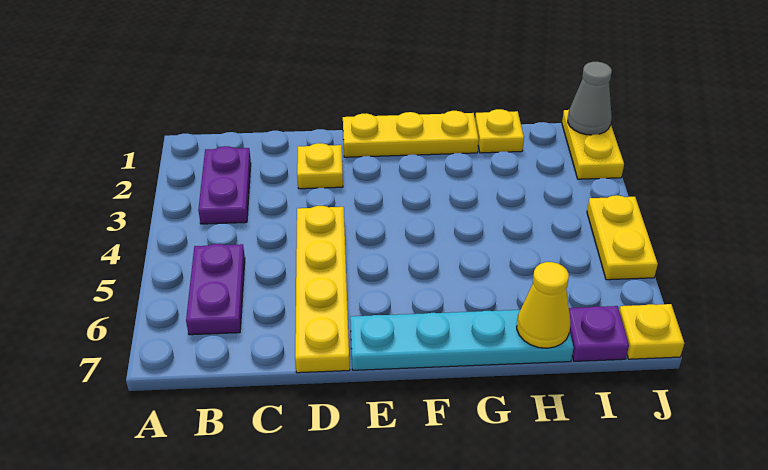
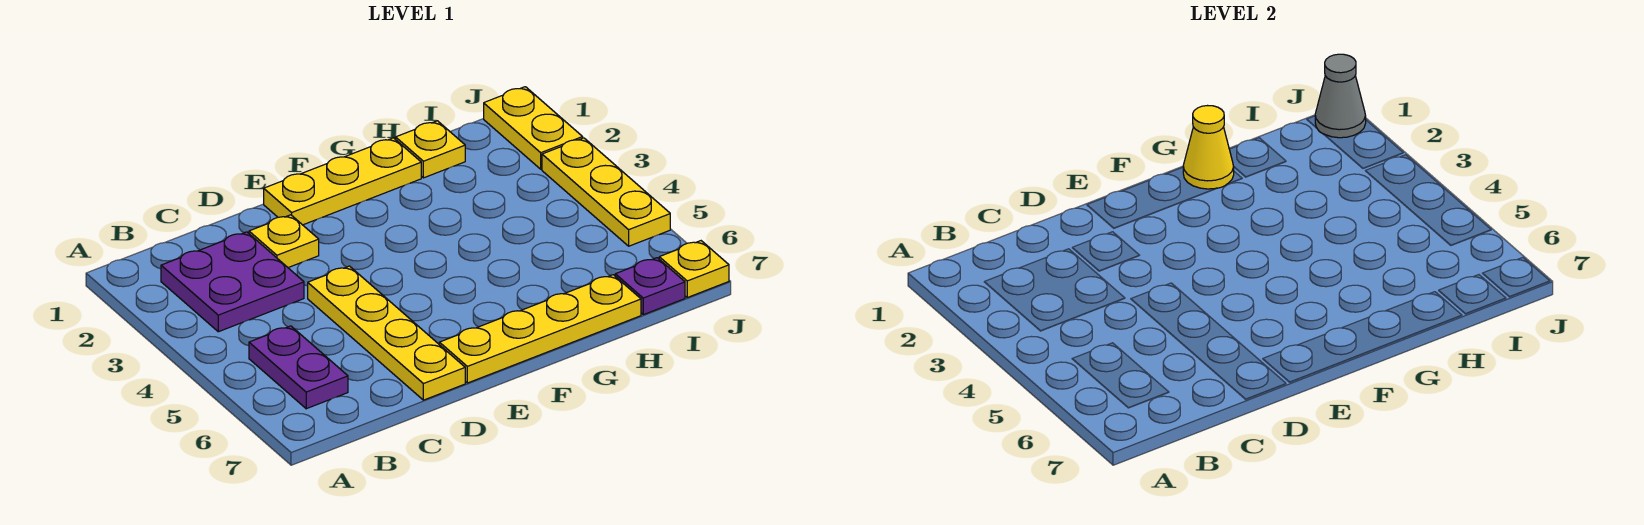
purple plate B2:B3 level 1 -> purple plate B2:C3 level 1
cyan plate E7:H7 level 1 -> yellow plate E7:H7 level 1
yellow cone H7 level 2 -> yellow cone G1 level 2
yellow plate J4:J5 level 1 -> yellow plate J3:J5 level 1

